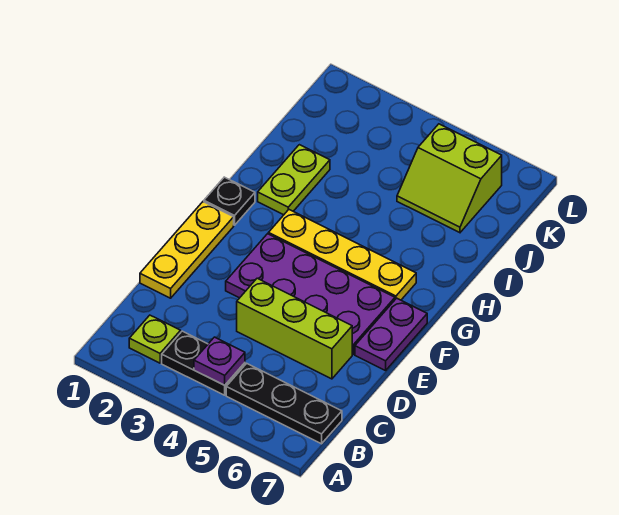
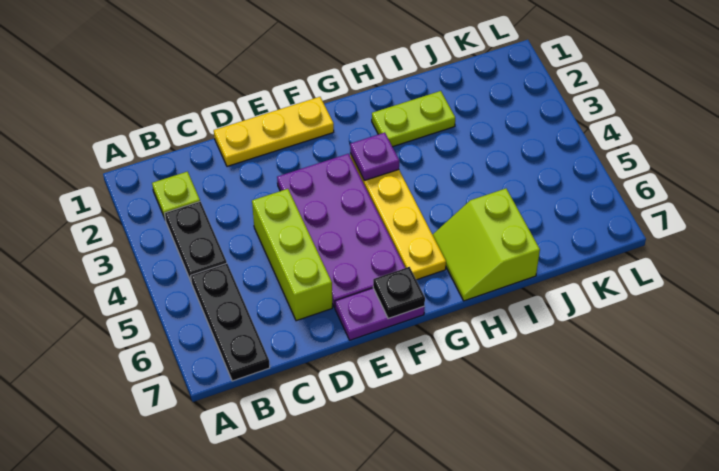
purple plate B4 level 2 -> purple plate G3 level 2
black plate G1 level 1 -> black plate F7 level 2
lime slope J5:K6 level 1 top K -> lime slope H6:I7 level 1 top I

